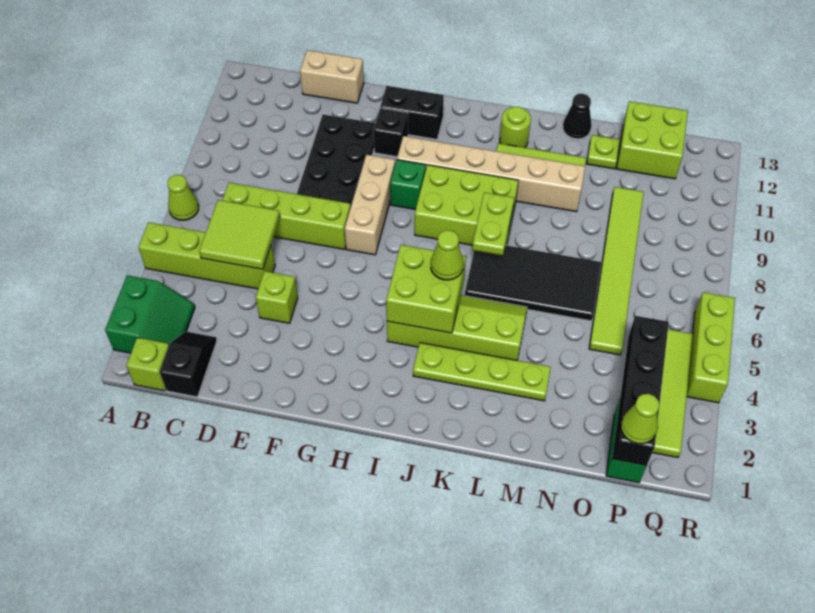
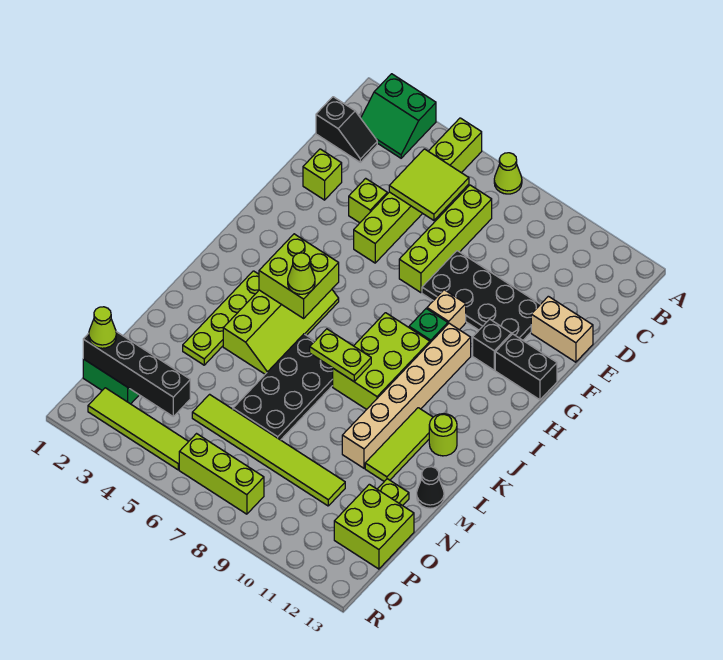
lime brick A5:D5 level 1 -> lime brick A5:F5 level 1
lime brick B1 level 1 -> lime brick E2 level 1
tan brick D13:E13 level 1 -> tan brick E12:E13 level 1
tan brick G7:G9 level 1 -> tan brick G9 level 1
black brick G12:H12 level 1 -> black brick G12:G13 level 1
black tile K6:N7 level 1 -> black plate K6:N7 level 1
lime brick R4:R6 level 1 -> lime brick Q6:Q8 level 1

